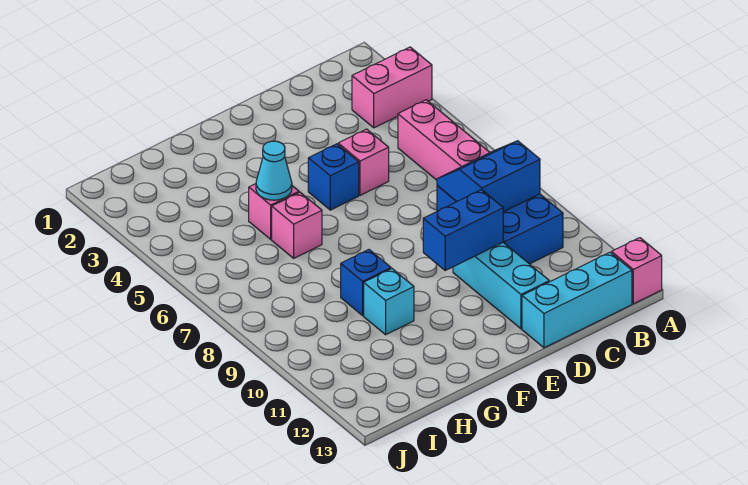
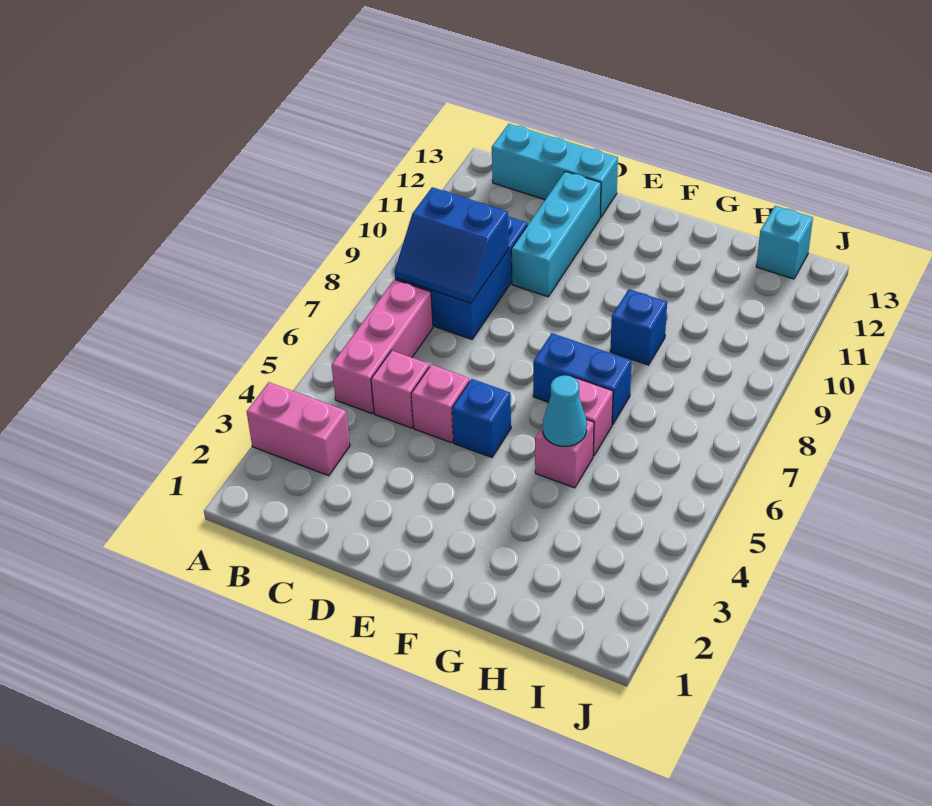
pink brick A13 level 1 -> pink brick C5 level 1
blue brick D10:E10 level 2 -> blue brick F7:G7 level 1
cyan brick G10 level 1 -> cyan brick I13 level 1

